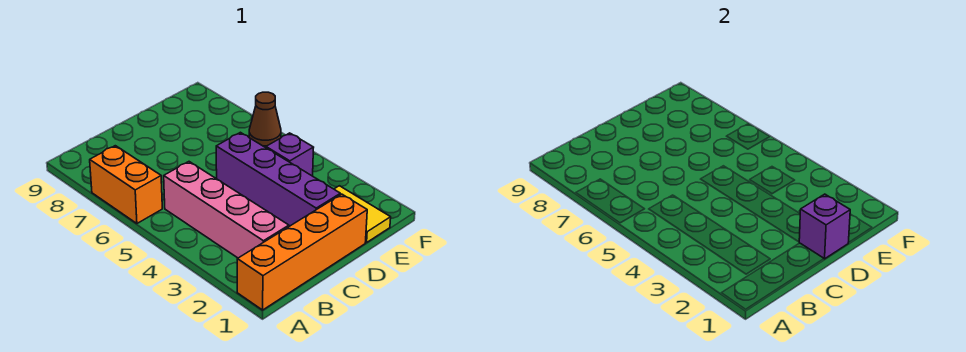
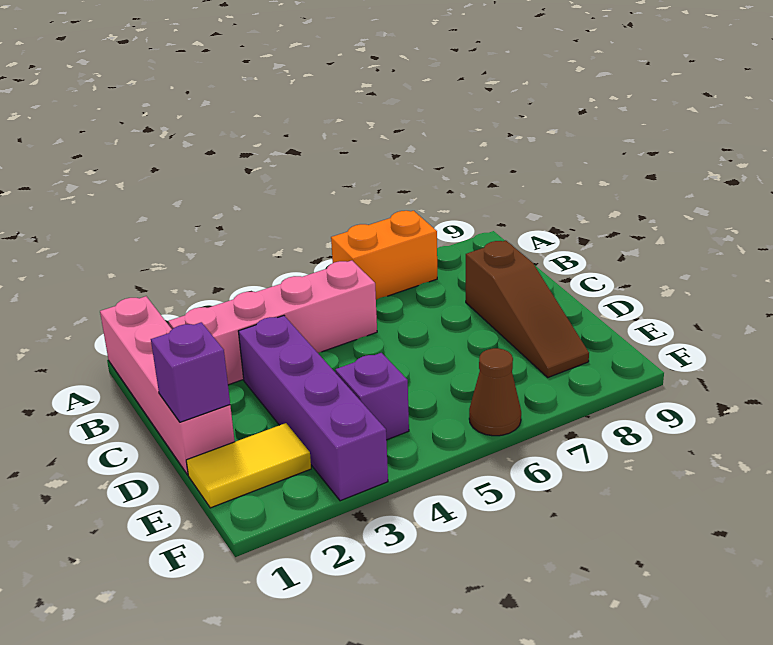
orange brick A1:D1 level 1 -> pink brick A1:D1 level 1
none -> brown slope C8:E8 level 1 top C
purple brick D2:D5 level 1 -> purple brick C3:F3 level 1

